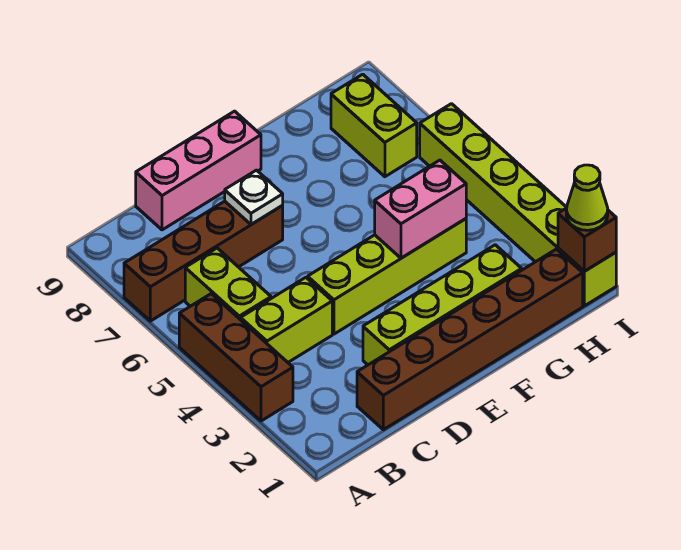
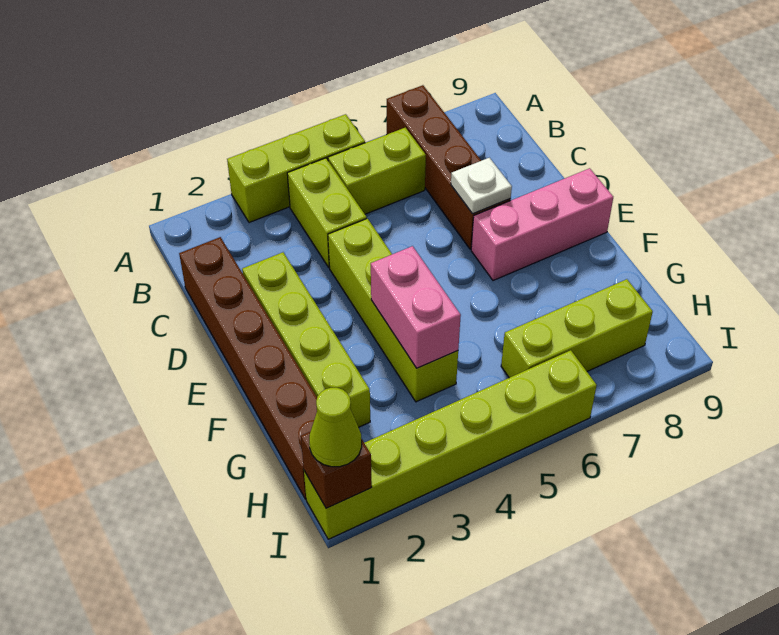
brown brick A3:A5 level 1 -> lime brick A3:A5 level 1
pink brick C9:E9 level 1 -> pink brick E7:E9 level 1
lime brick H7:H8 level 1 -> lime brick H6:H8 level 1

